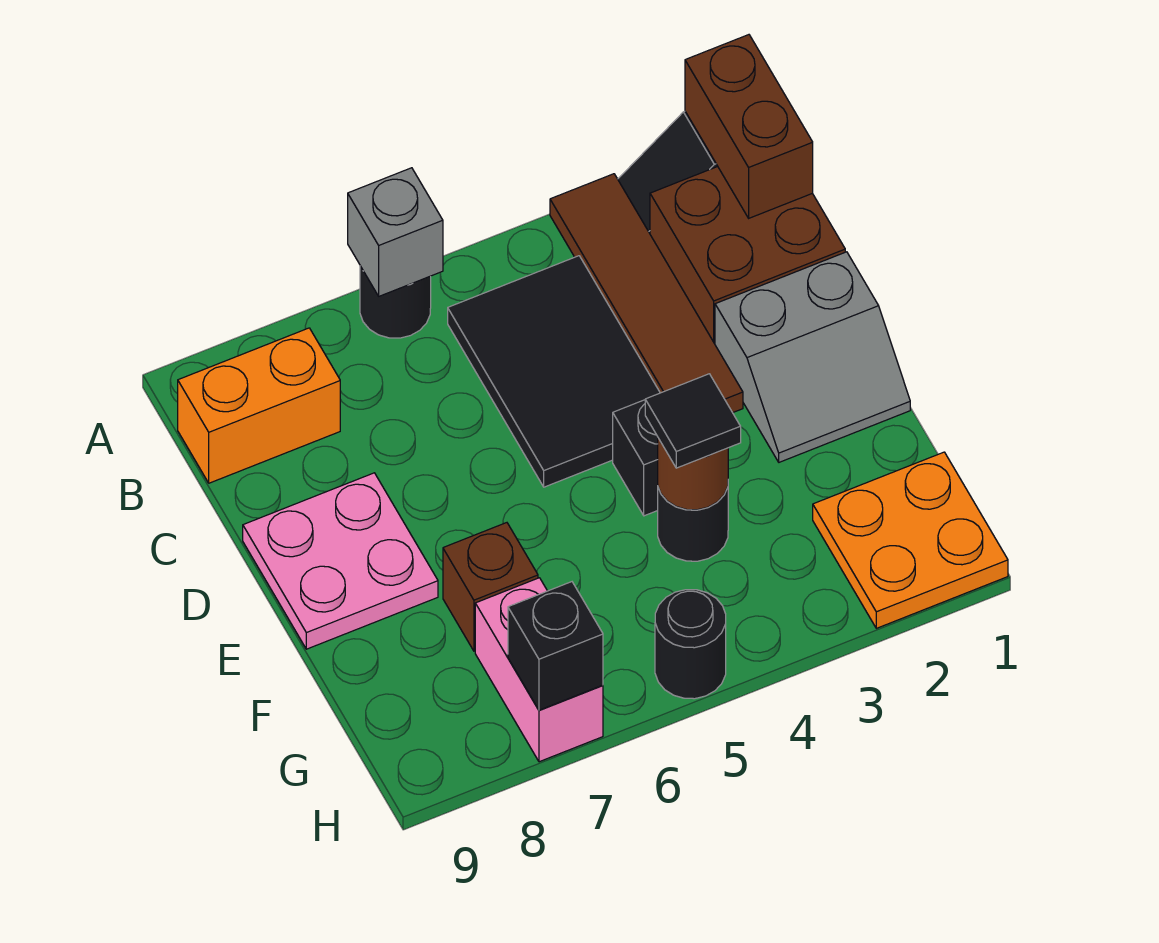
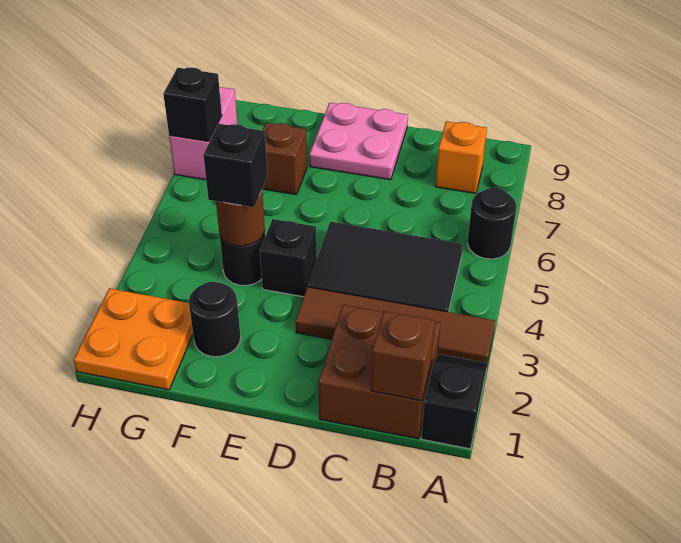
brown brick A1:B1 level 2 -> brown brick B1 level 2
grey brick A6 level 2 -> none
orange brick B8:B9 level 1 -> orange brick B8 level 1
grey slope D1:E2 level 1 top D -> none
black tile F4 level 3 -> black brick F4 level 3
pink brick G7:H7 level 1 -> pink brick H7:H8 level 1
black round brick H5 level 1 -> black round brick F2 level 1

